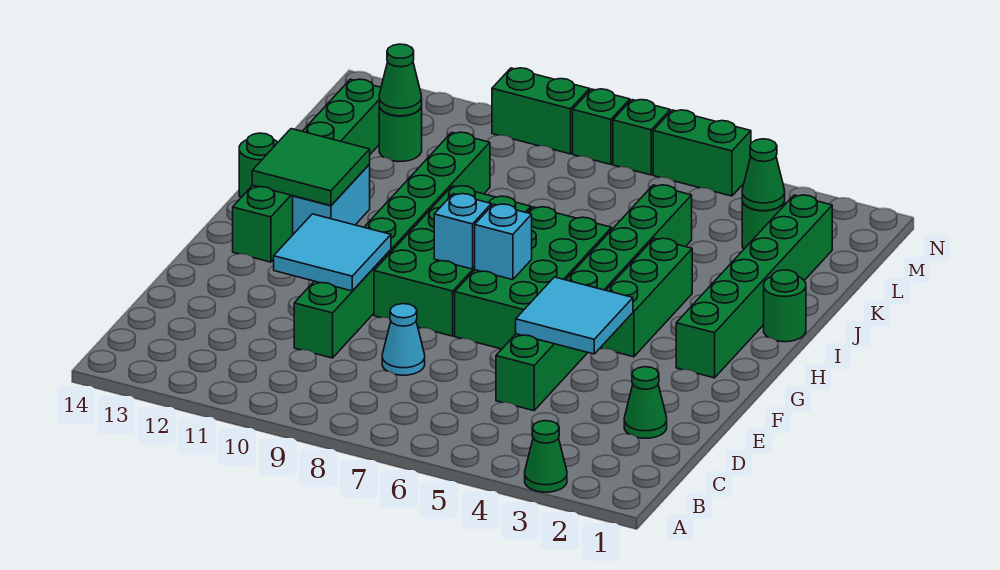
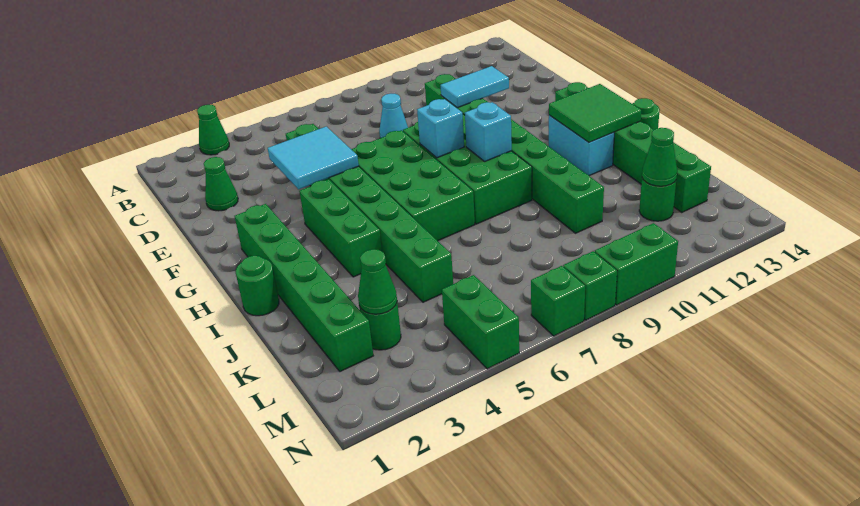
cyan tile E10:F11 level 2 -> cyan tile E10:E11 level 2
cyan brick G7 level 2 -> cyan brick H9 level 2
green brick N5:N6 level 1 -> green brick M5:N5 level 1

